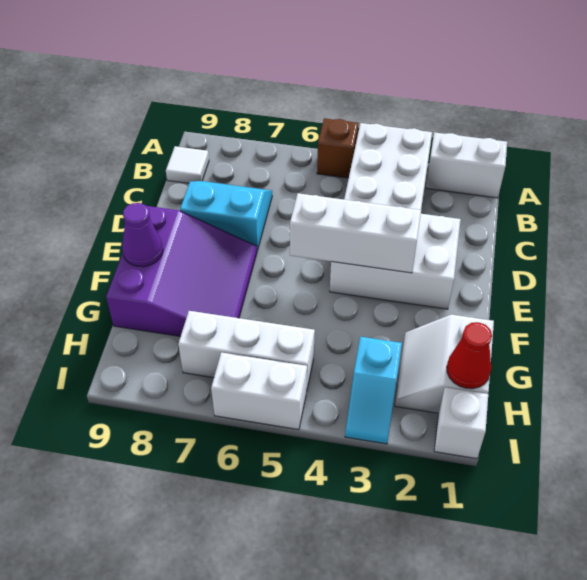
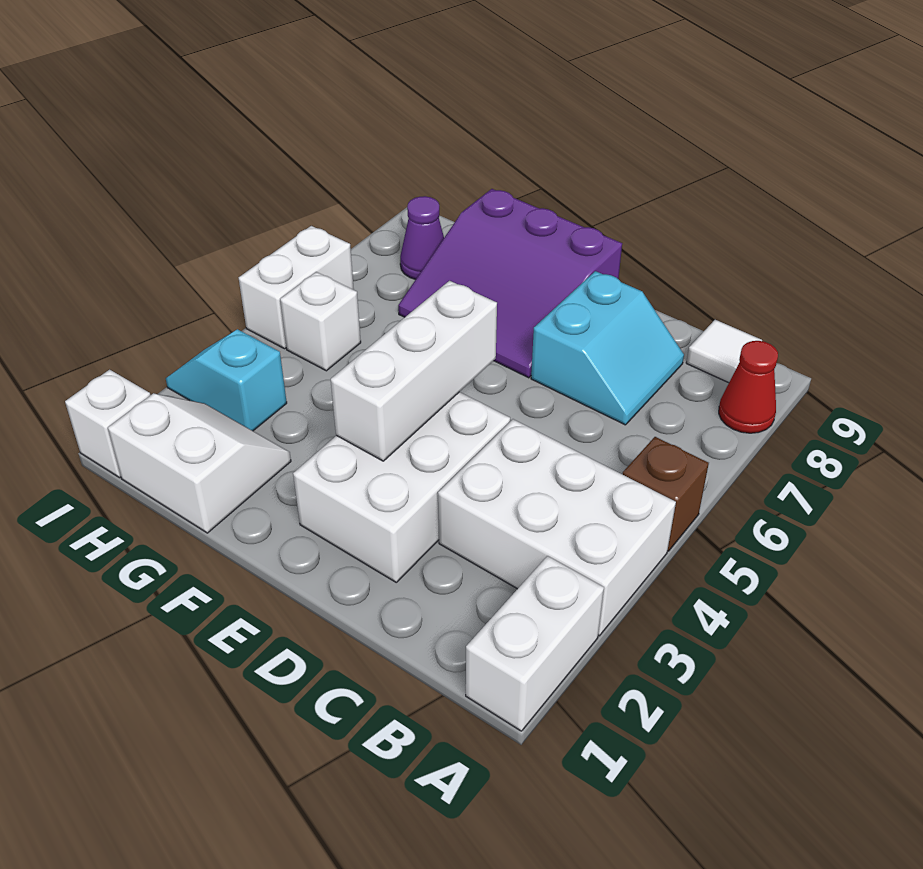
purple cone F9 level 2 -> purple cone H8 level 1
red cone H1 level 2 -> red cone A8 level 1
white brick H5:H7 level 1 -> white brick H5 level 1

